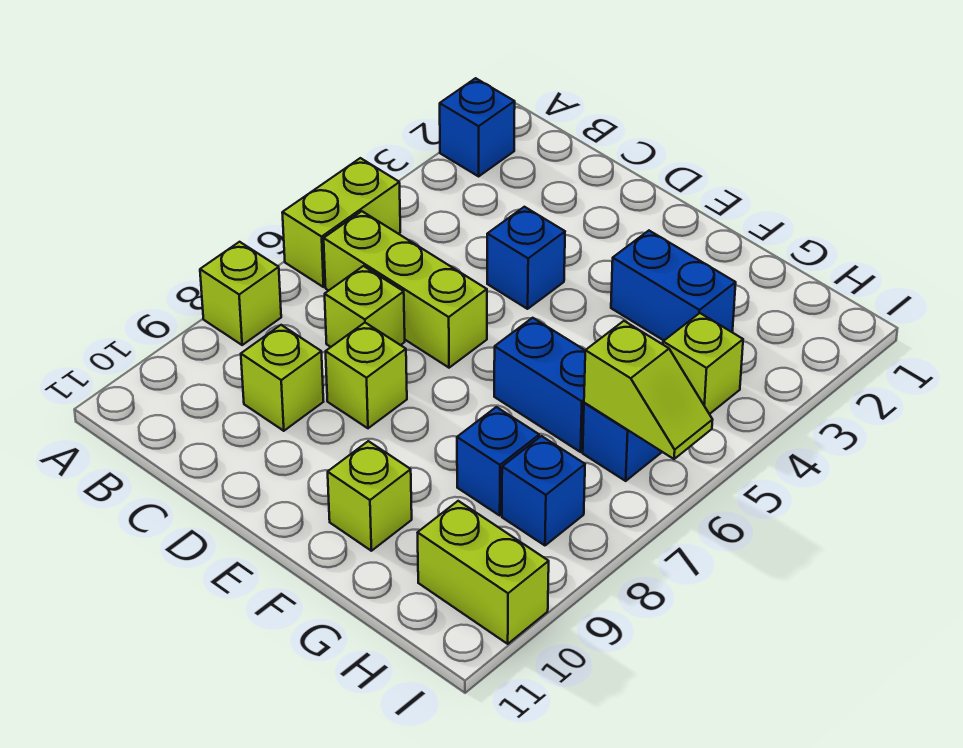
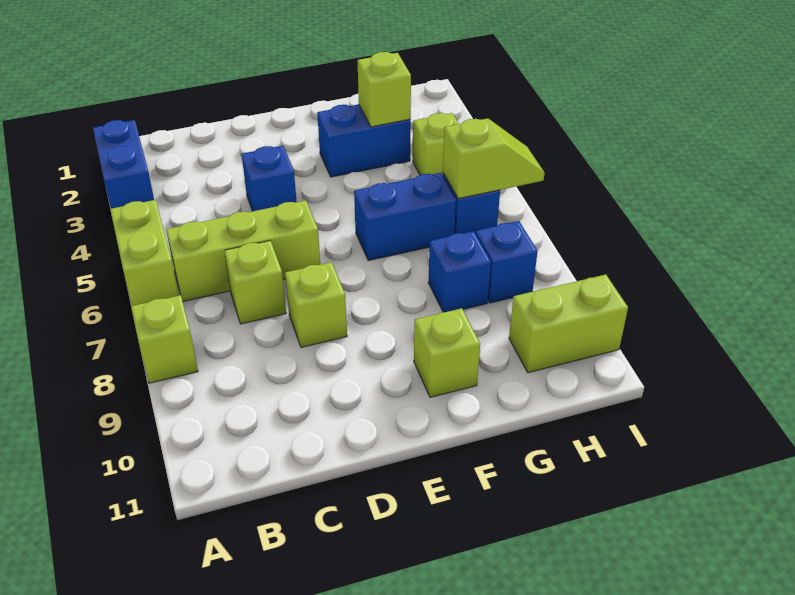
blue brick A2 level 1 -> blue brick A2:A3 level 1
lime brick C9 level 1 -> lime brick G3 level 2

